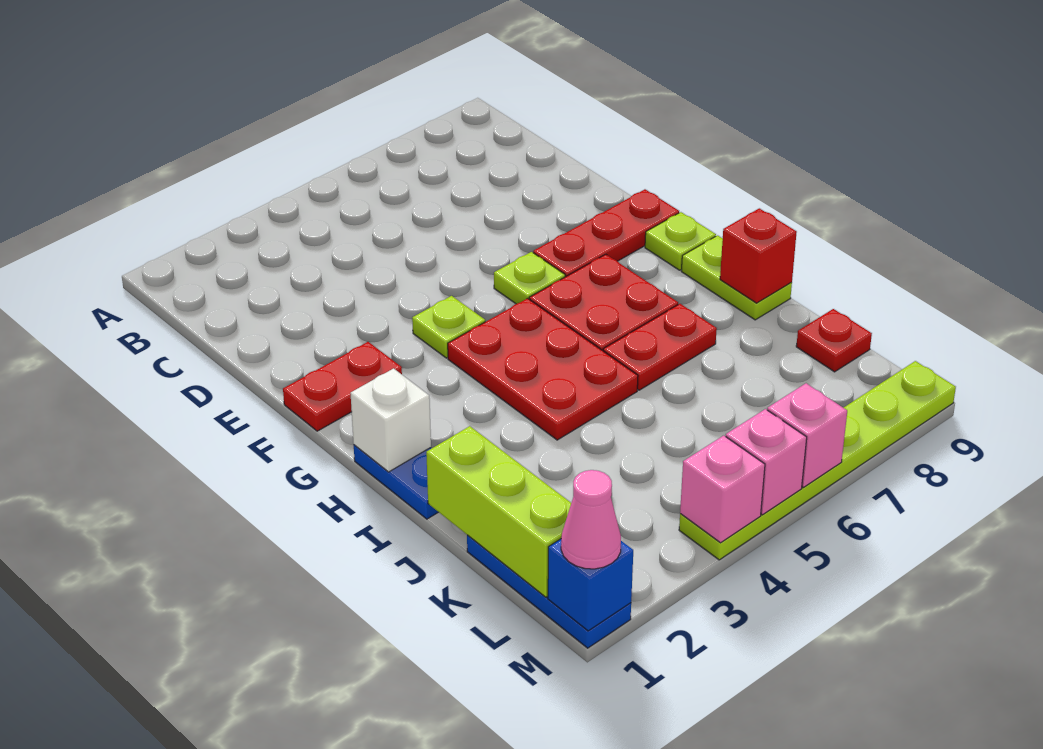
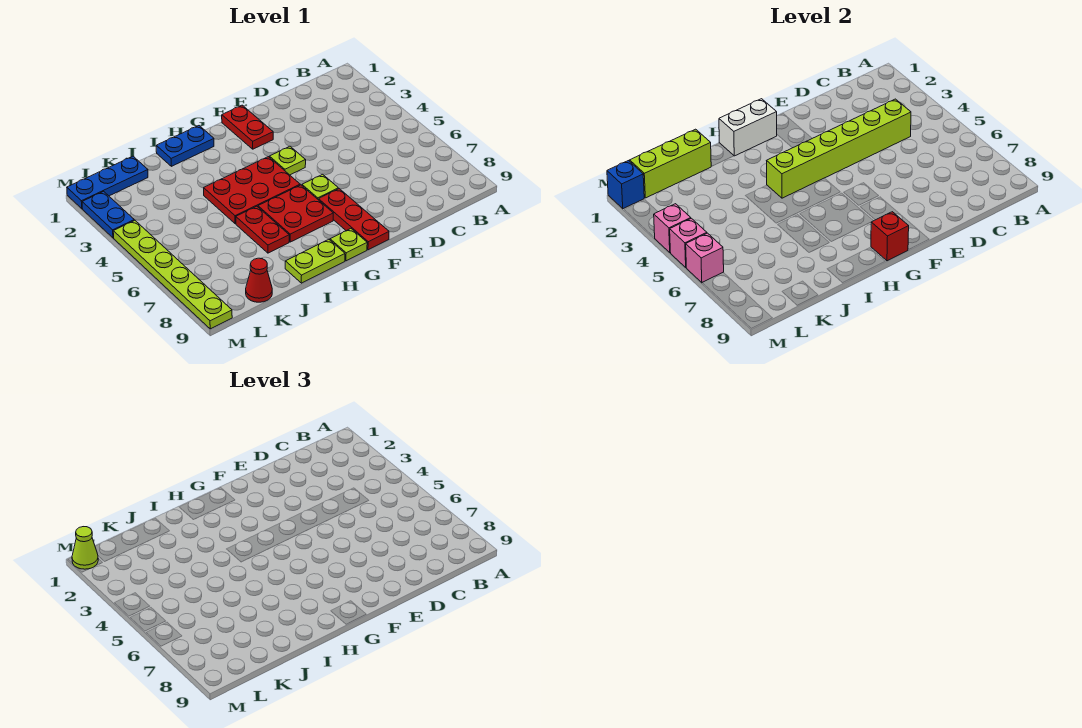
none -> lime brick C4:H4 level 2
white brick H1 level 2 -> white brick G1:H1 level 2
red brick I9 level 2 -> red brick G9 level 2
red plate K9 level 1 -> red cone K9 level 1
pink cone M1 level 3 -> lime cone M1 level 3
none -> blue plate M2:M3 level 1

